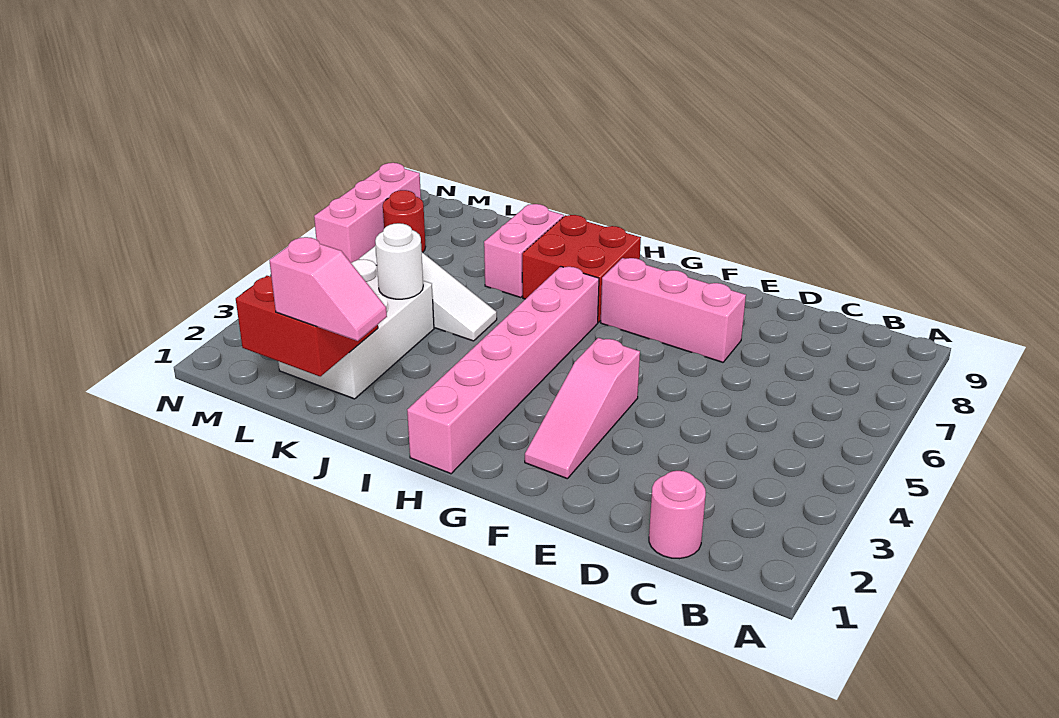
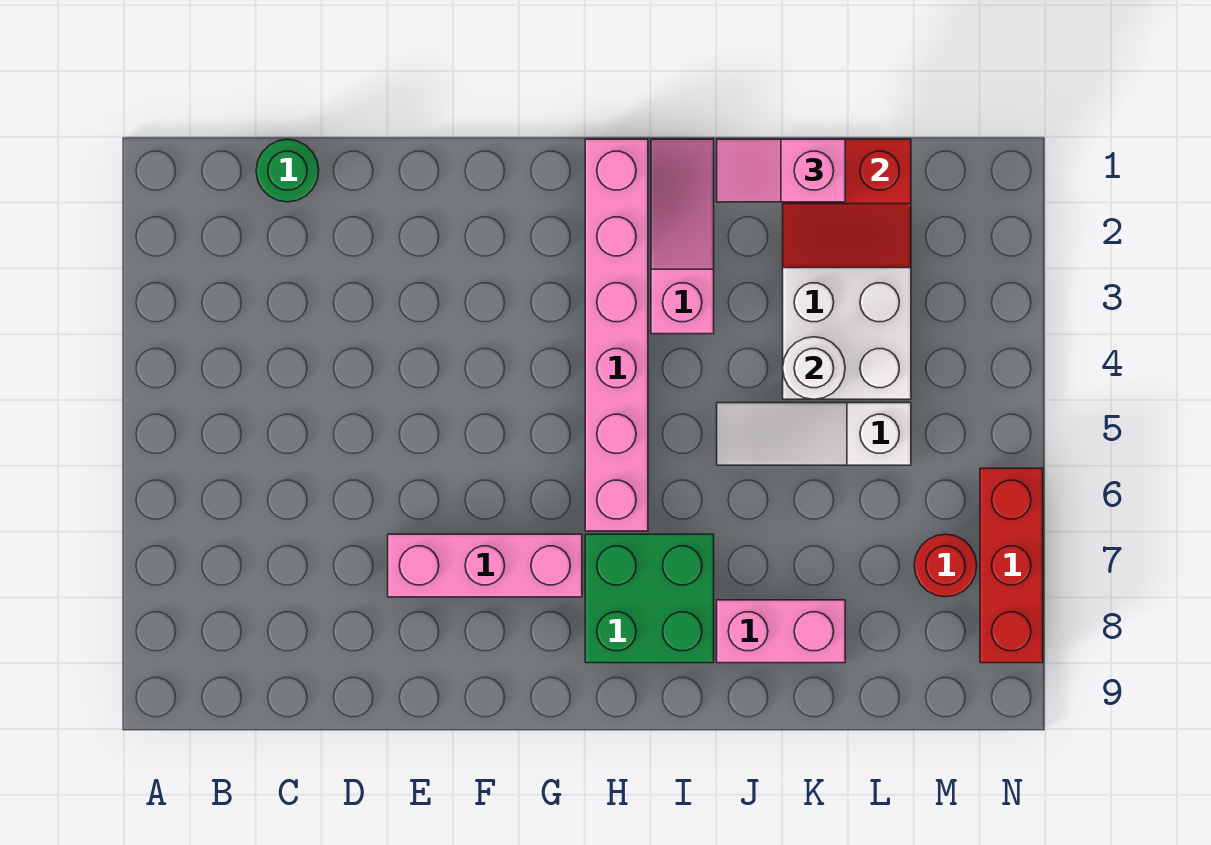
pink round brick C1 level 1 -> green round brick C1 level 1
pink slope F2:F4 level 1 top 4 -> pink slope I1:I3 level 1 top 3
red brick H7:I8 level 1 -> green brick H7:I8 level 1
pink brick J7:J8 level 1 -> pink brick J8:K8 level 1
pink brick N6:N8 level 1 -> red brick N6:N8 level 1

